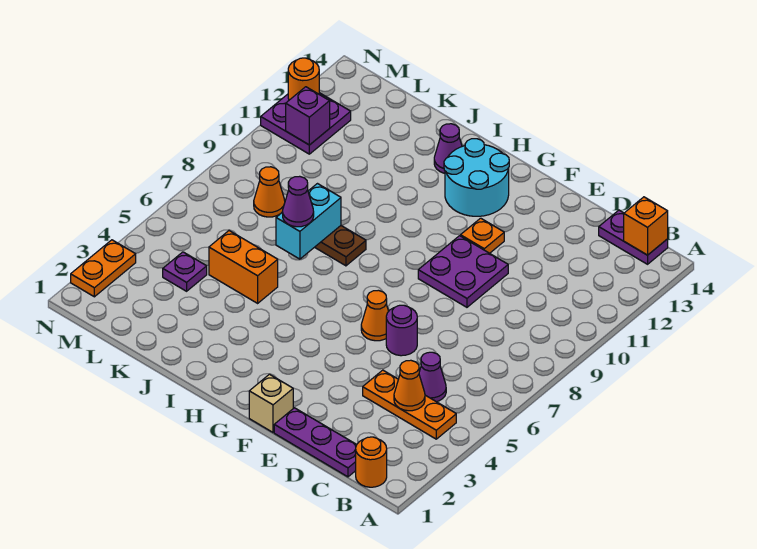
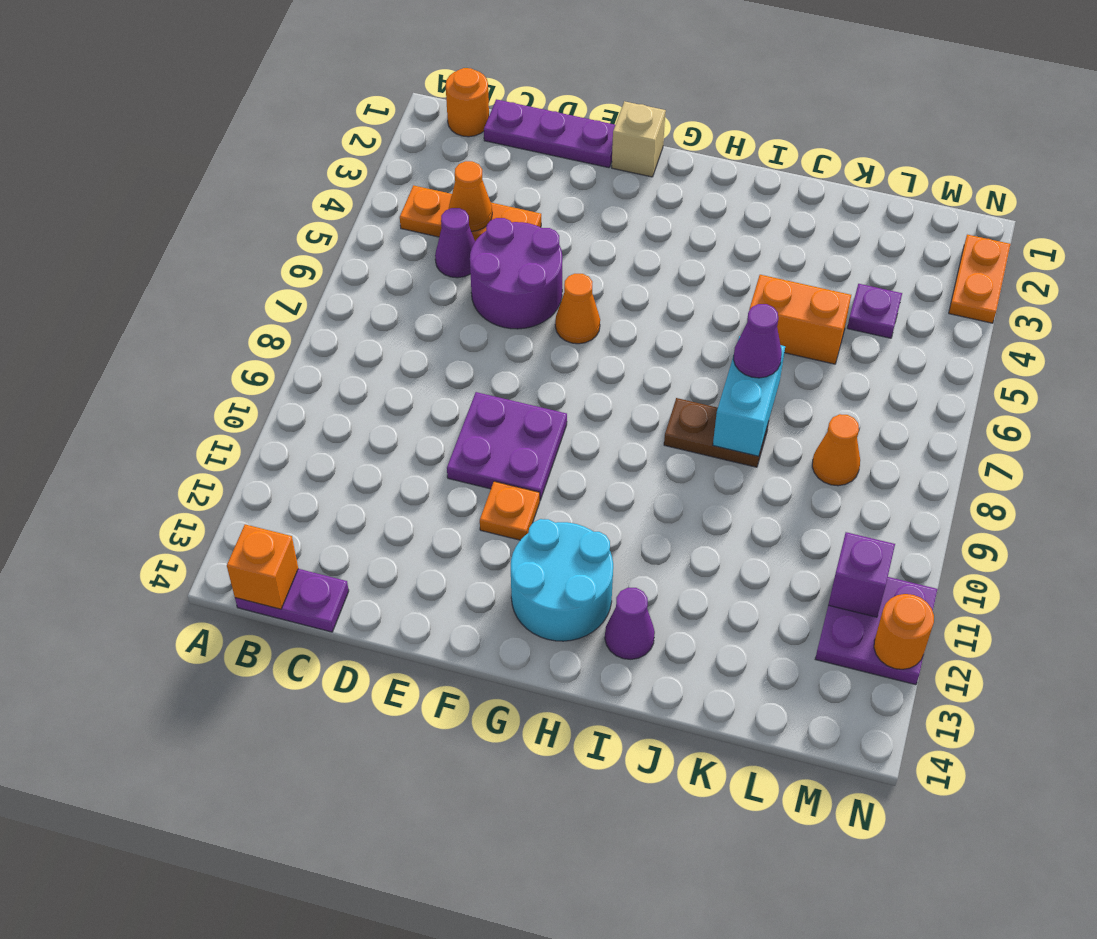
purple round brick E6 level 1 -> purple round brick D5:E6 level 1

